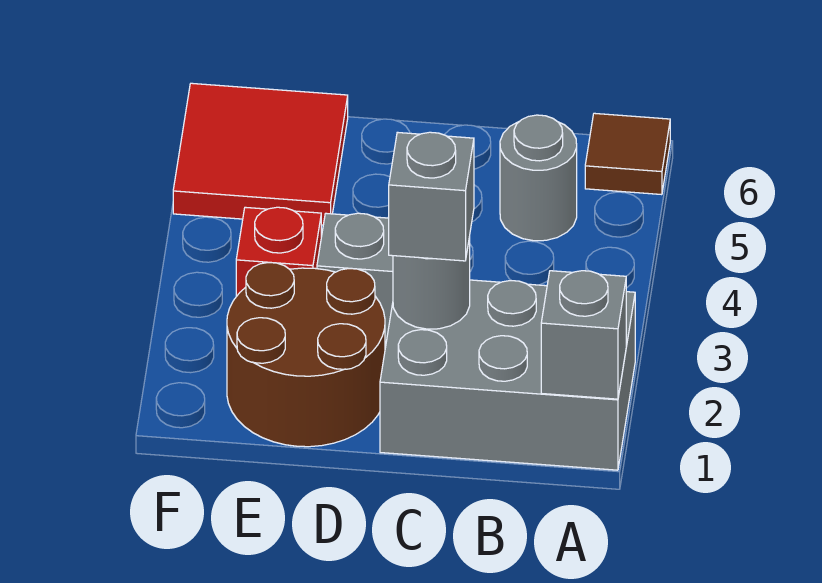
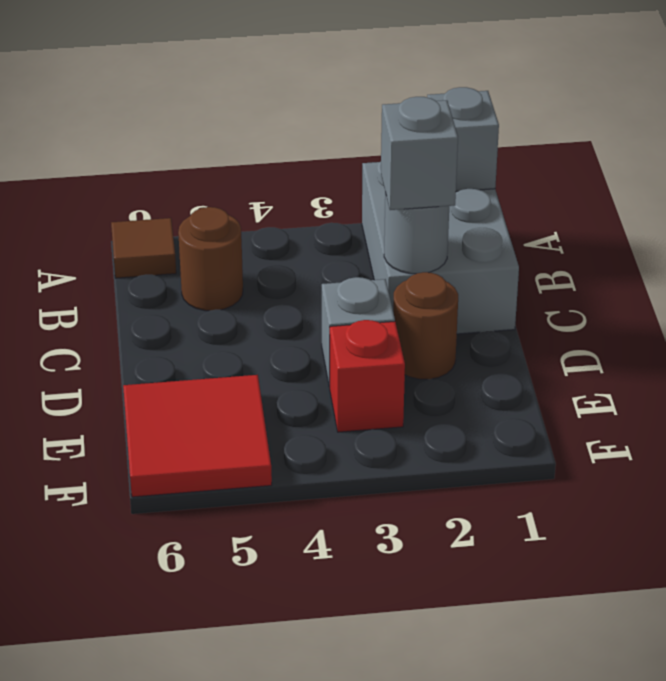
grey round brick B5 level 1 -> brown round brick B5 level 1
brown round brick D1:E2 level 1 -> brown round brick D2 level 1

